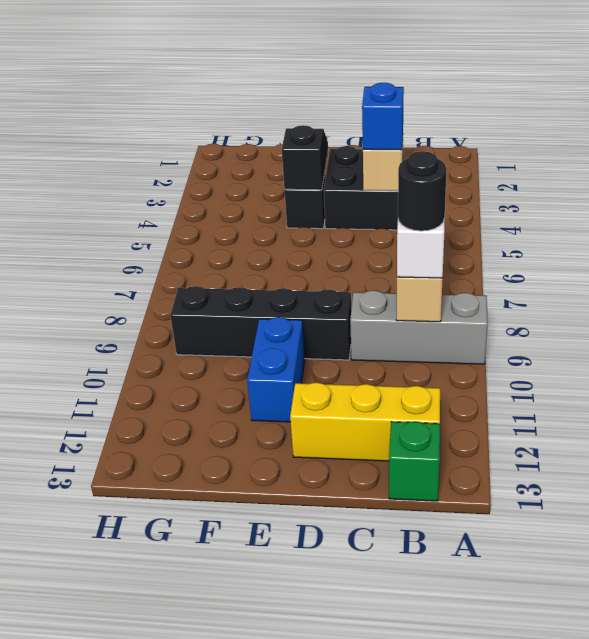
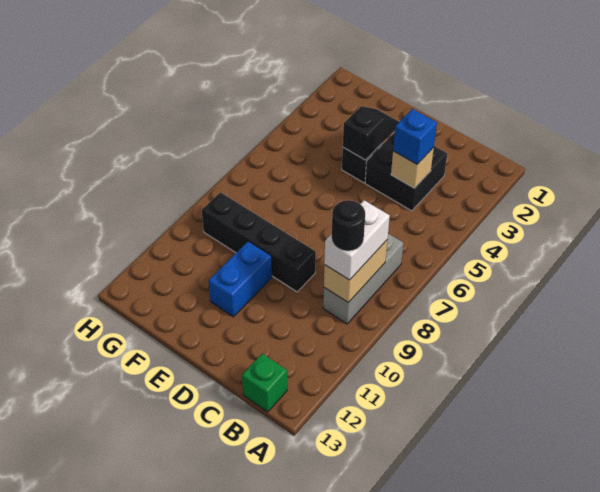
grey brick A9:C9 level 1 -> grey brick B7:B9 level 1
yellow brick B12:D12 level 1 -> none

